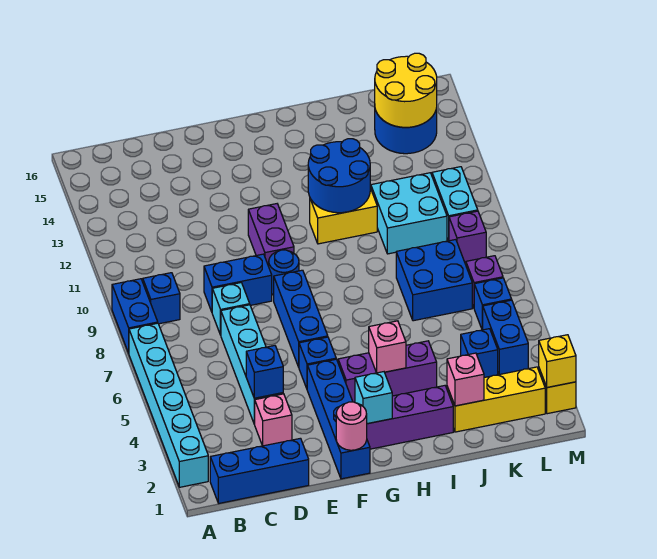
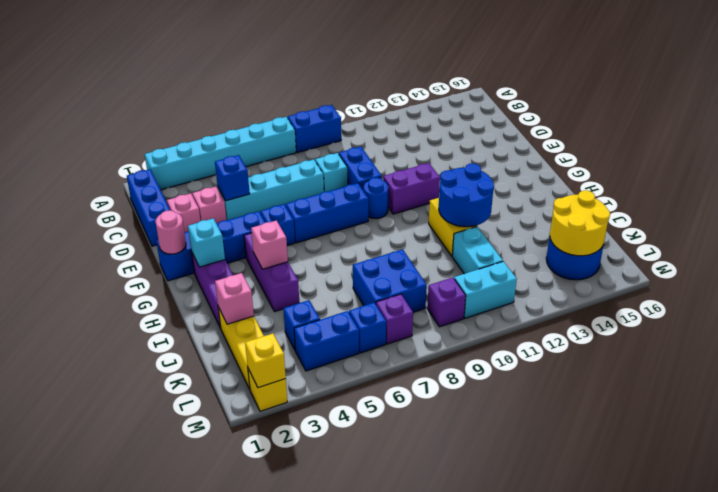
blue brick B9 level 1 -> none
none -> pink brick D2 level 1
cyan brick J10:K11 level 1 -> cyan brick J11:K11 level 1

